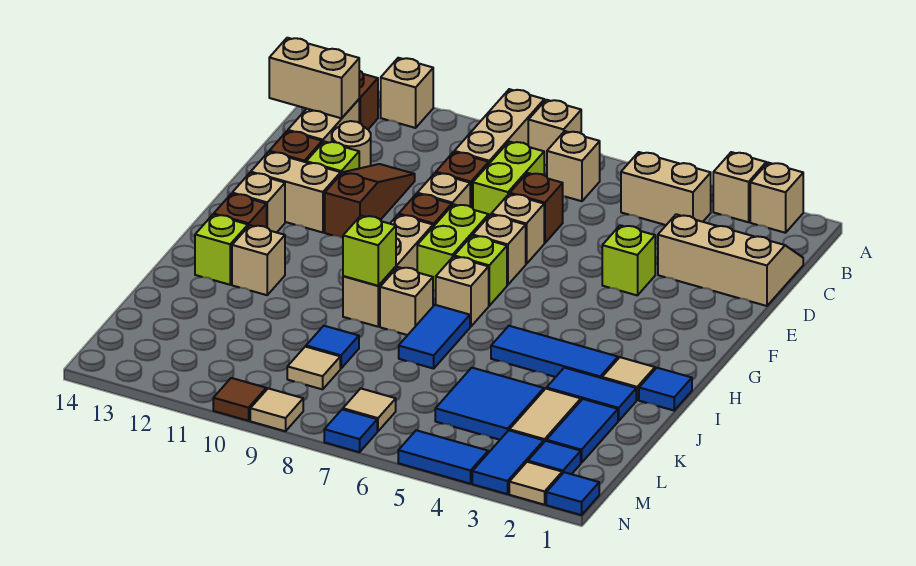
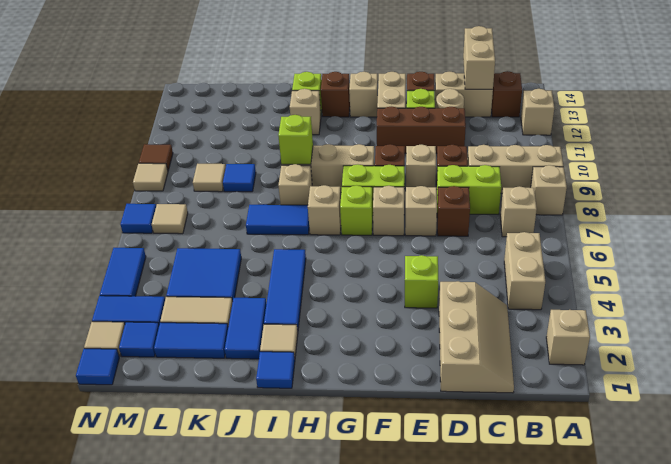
tan brick A3 level 1 -> none
brown slope D11:F11 level 1 top F -> brown brick D11:F11 level 1

